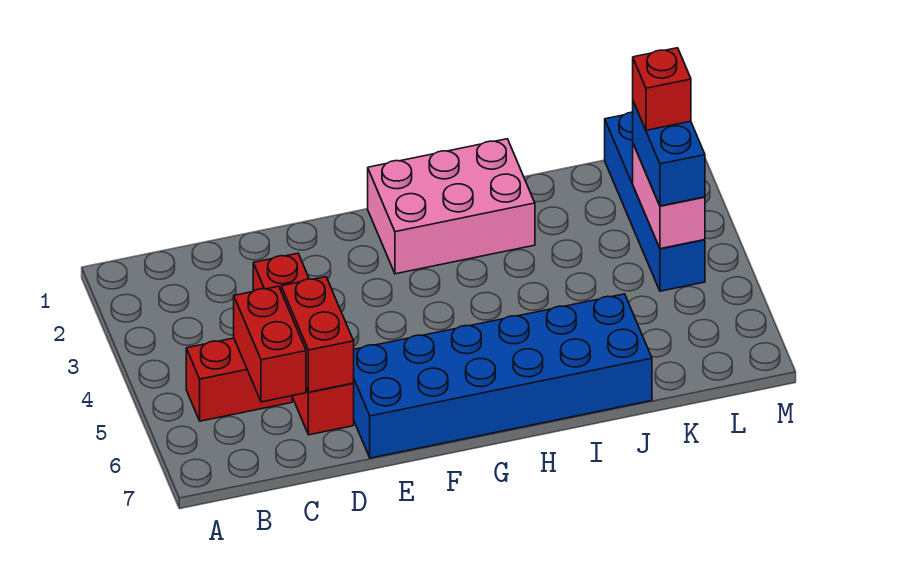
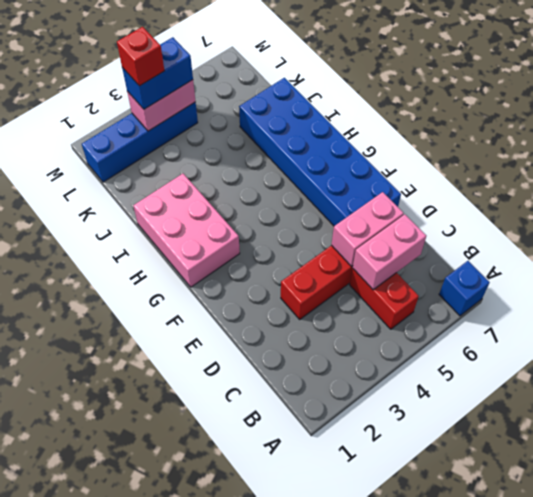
none -> blue brick A7 level 1
red brick C5:C6 level 2 -> pink brick C5:C6 level 2
red brick D5:D6 level 2 -> pink brick D5:D6 level 2

